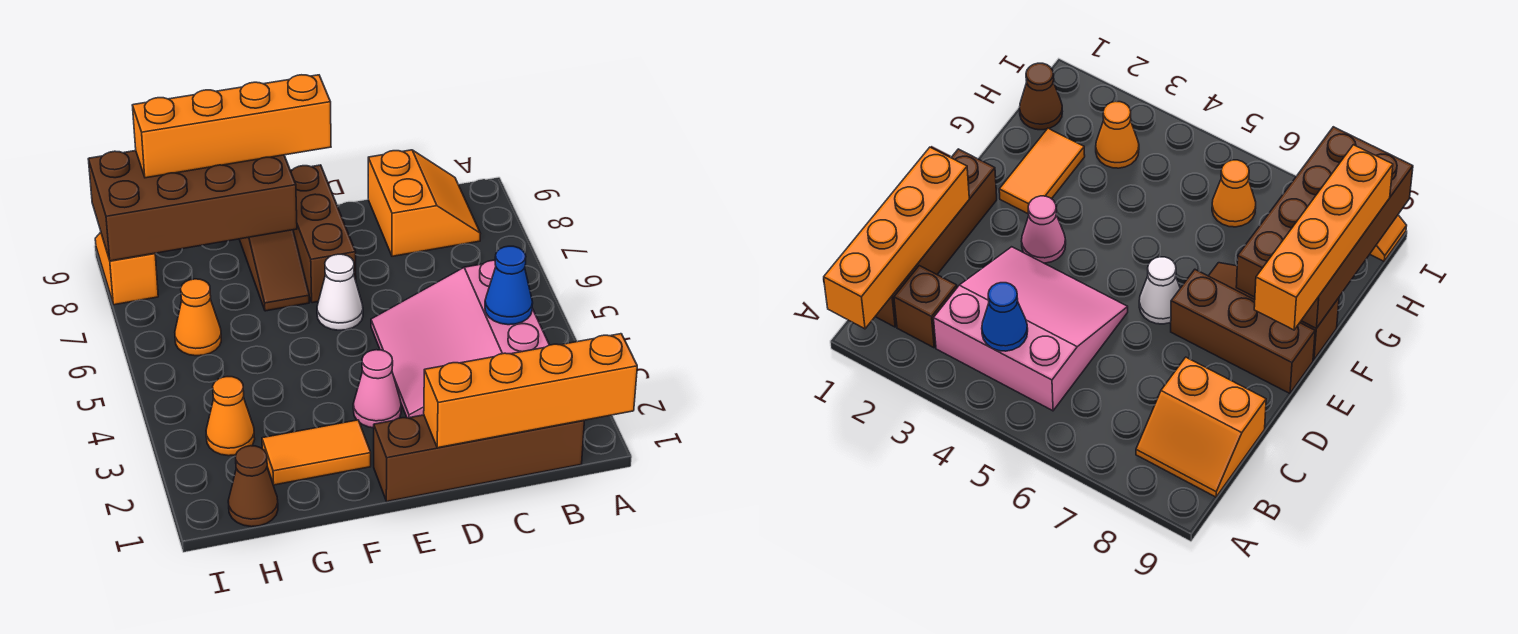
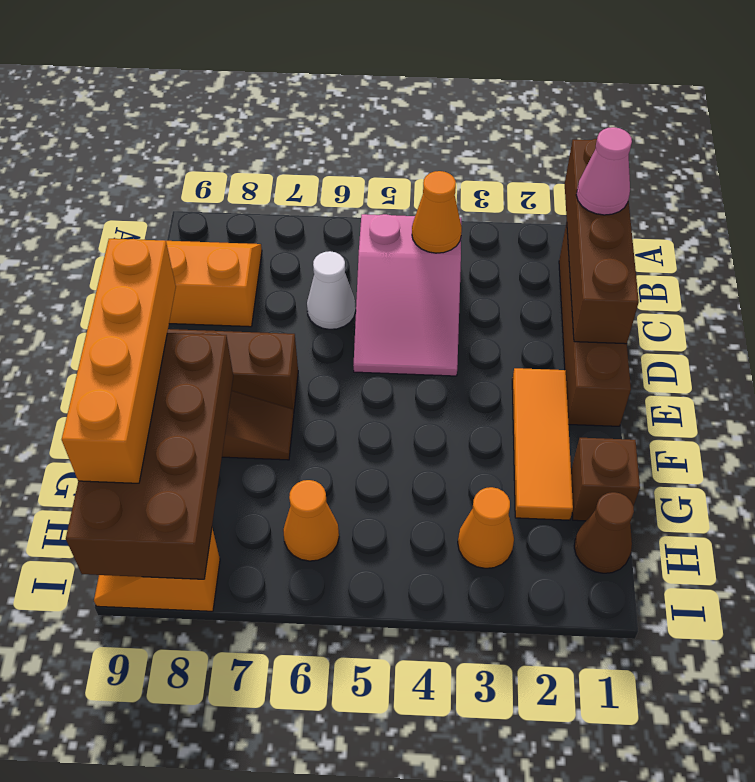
orange brick A1:D1 level 2 -> brown brick A1:D1 level 2
brown brick B2 level 1 -> brown brick G1 level 1
pink slope B3:D5 level 1 top B -> pink slope B4:D5 level 1 top B
blue cone B4 level 2 -> orange cone B4 level 2
pink cone E3 level 1 -> pink cone B1 level 3
white cone E6 level 1 -> white cone C6 level 1
orange tile F2:G2 level 1 -> orange tile E2:G2 level 1

